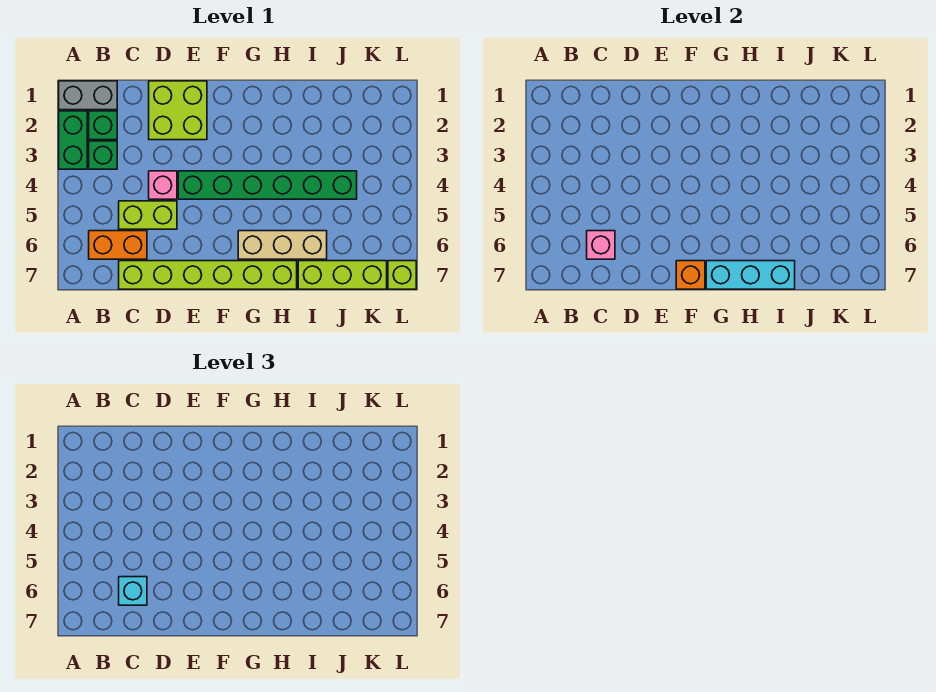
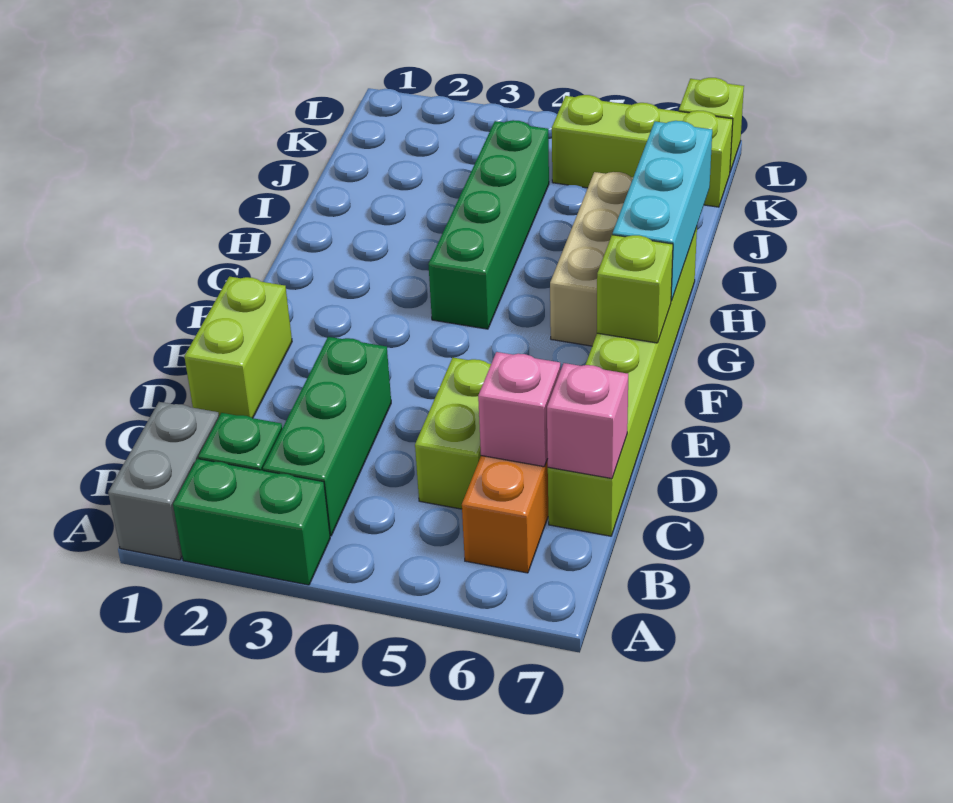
green brick B3 level 1 -> green brick B3:D3 level 1
cyan brick C6 level 3 -> none
lime brick D1:E2 level 1 -> lime brick D1:E1 level 1
pink brick D4 level 1 -> pink brick C7 level 2
green brick E4:J4 level 1 -> green brick G4:J4 level 1
orange brick F7 level 2 -> lime brick F7 level 2
lime brick I7:K7 level 1 -> lime brick K5:K7 level 1

